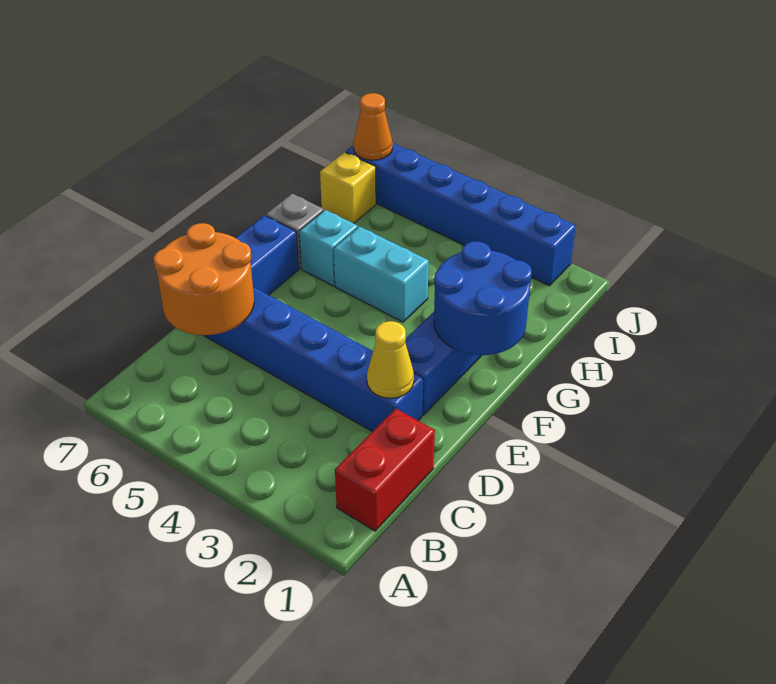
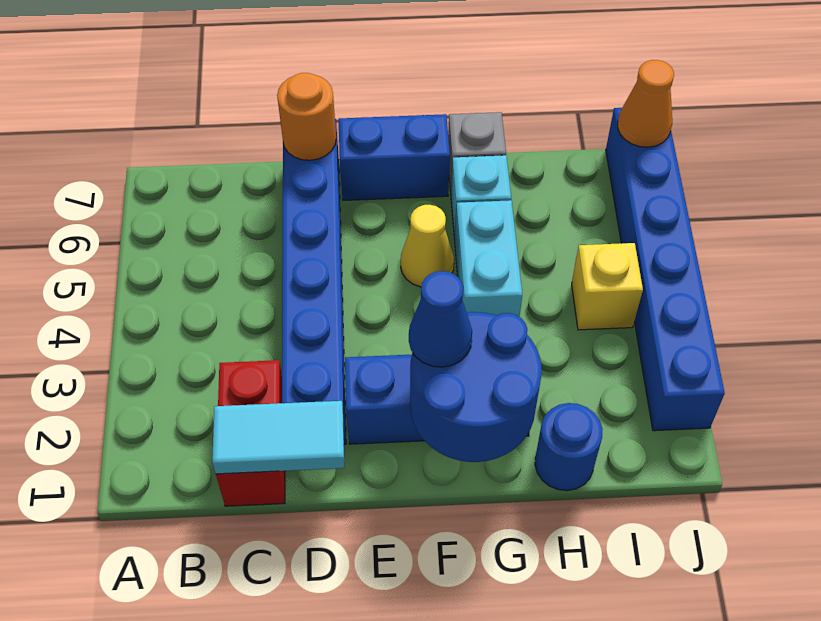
red brick B1:C1 level 1 -> red brick C1:C2 level 1
none -> cyan tile C1:D1 level 2
orange round brick C6:D7 level 2 -> orange round brick D7 level 2
yellow cone D2 level 2 -> yellow cone F5 level 1
none -> blue cone F2 level 3
none -> blue round brick H1 level 1
yellow brick I7 level 1 -> yellow brick I4 level 1

